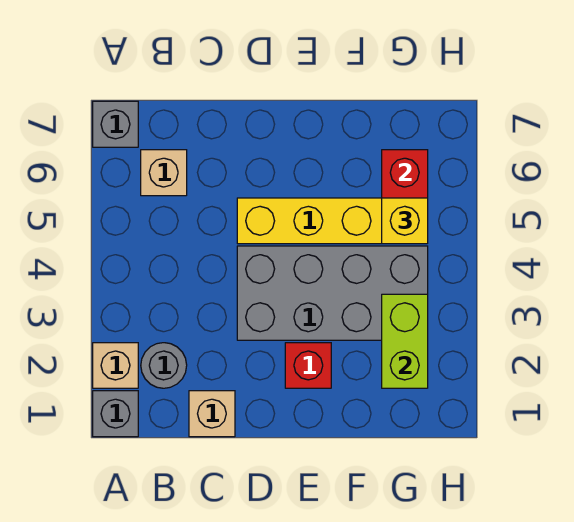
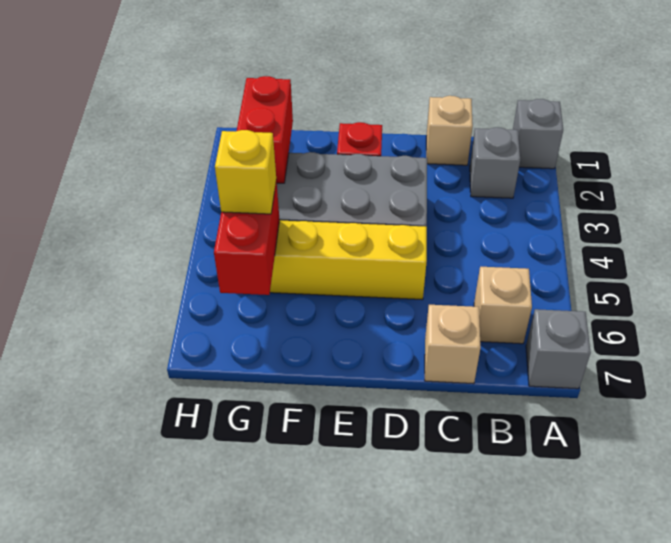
tan brick A2 level 1 -> tan brick C7 level 1
grey round brick B2 level 1 -> grey brick B2 level 1
lime brick G2:G3 level 2 -> red brick G2:G3 level 2

